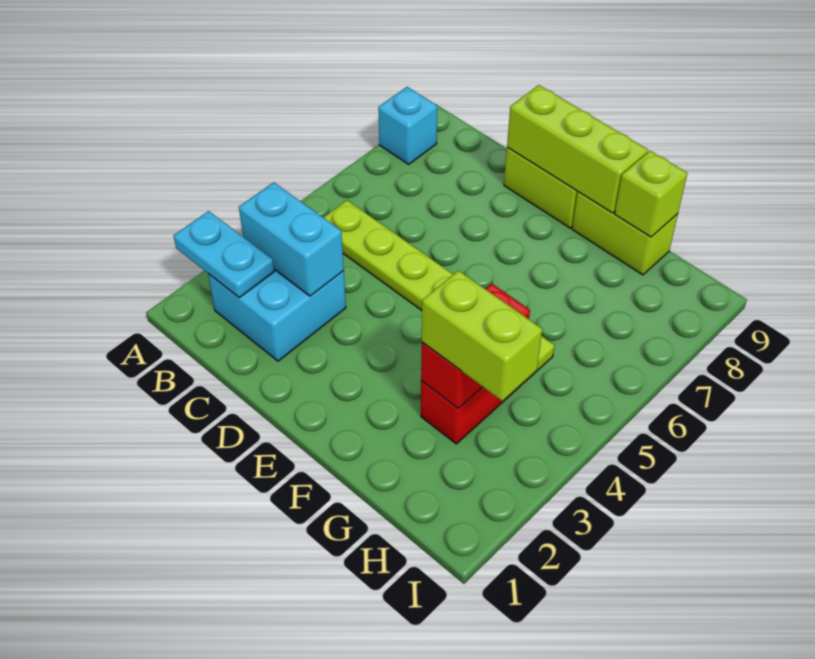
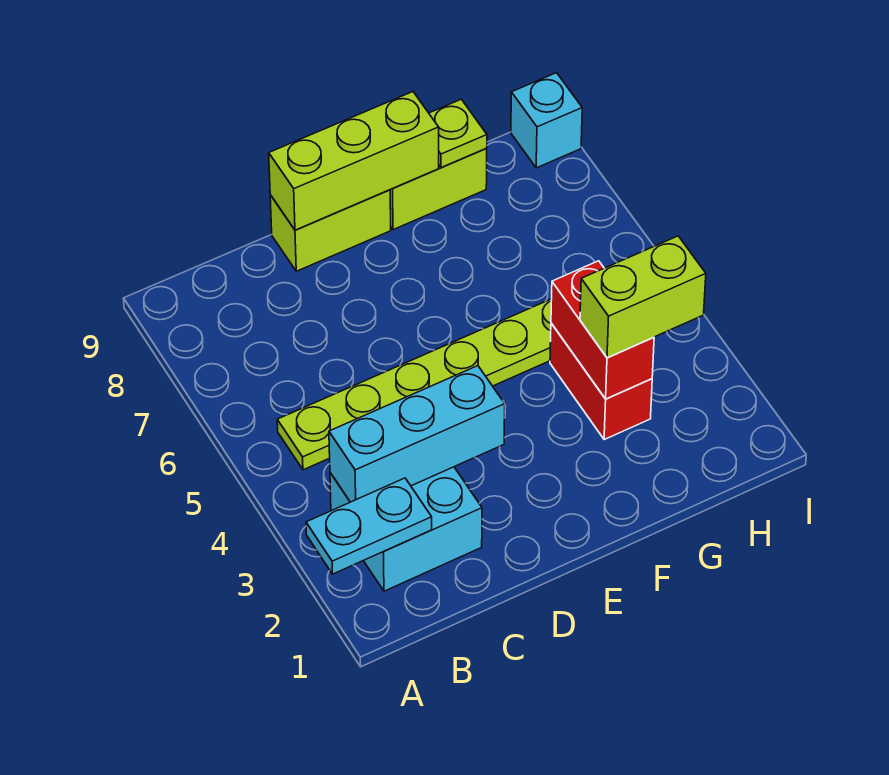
cyan brick A8 level 1 -> cyan brick I9 level 1
cyan brick B3:C3 level 2 -> cyan brick B3:D3 level 2
lime brick G9 level 2 -> lime plate G9 level 2

